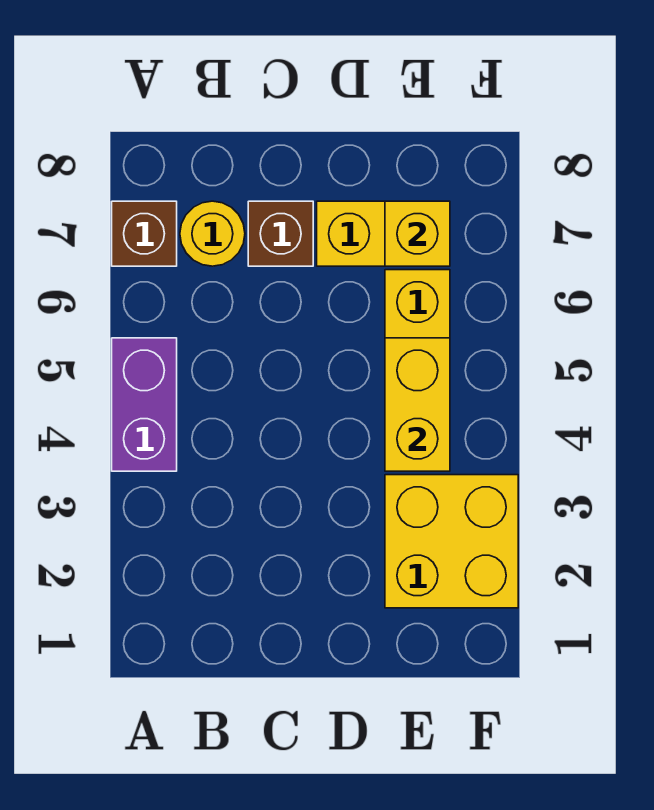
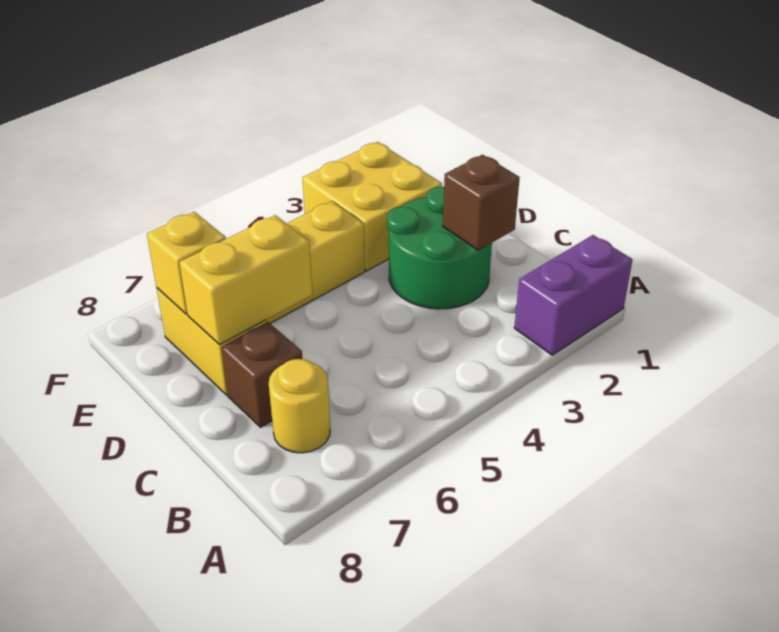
purple brick A4:A5 level 1 -> purple brick A1:A2 level 1
brown brick A7 level 1 -> brown brick C2 level 2
none -> green round brick C2:D3 level 1
yellow brick E4:E5 level 2 -> yellow brick D6:D7 level 2

